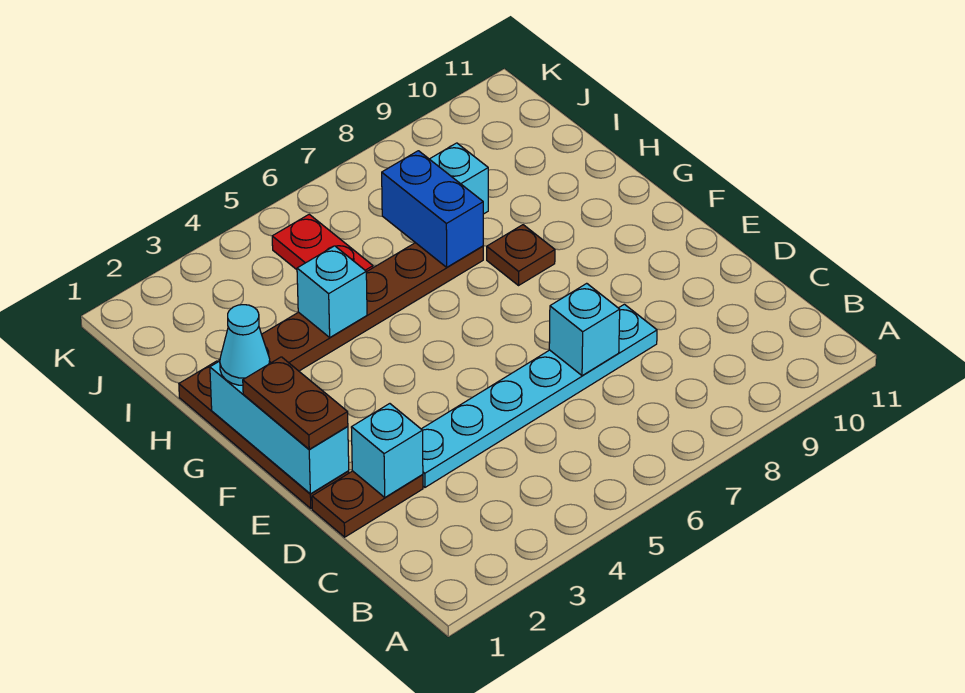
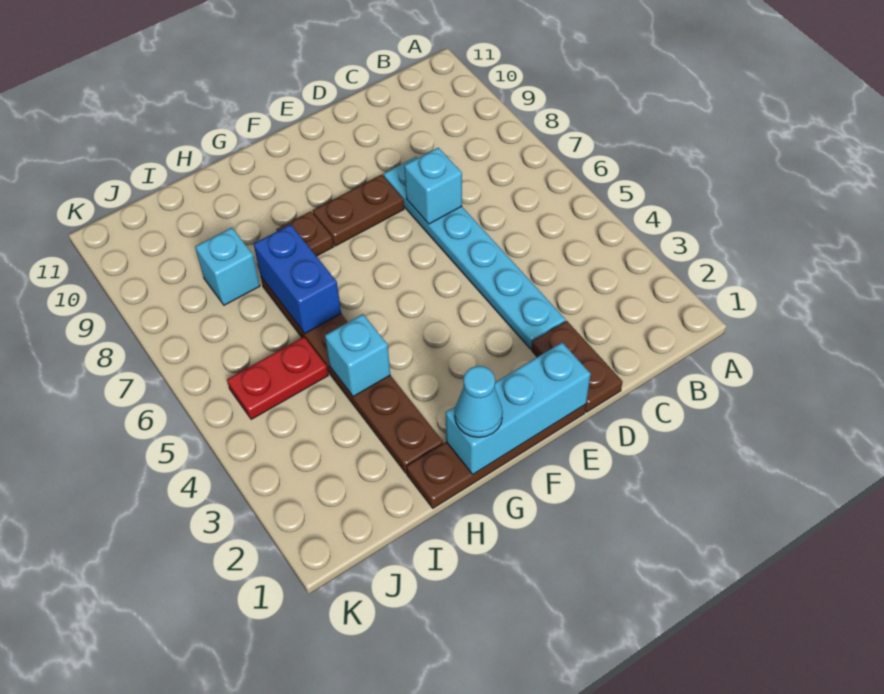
cyan brick D2 level 2 -> none
brown plate E1:F1 level 3 -> brown plate E8:F8 level 1
blue brick H7:I7 level 2 -> blue brick H6:H7 level 2

